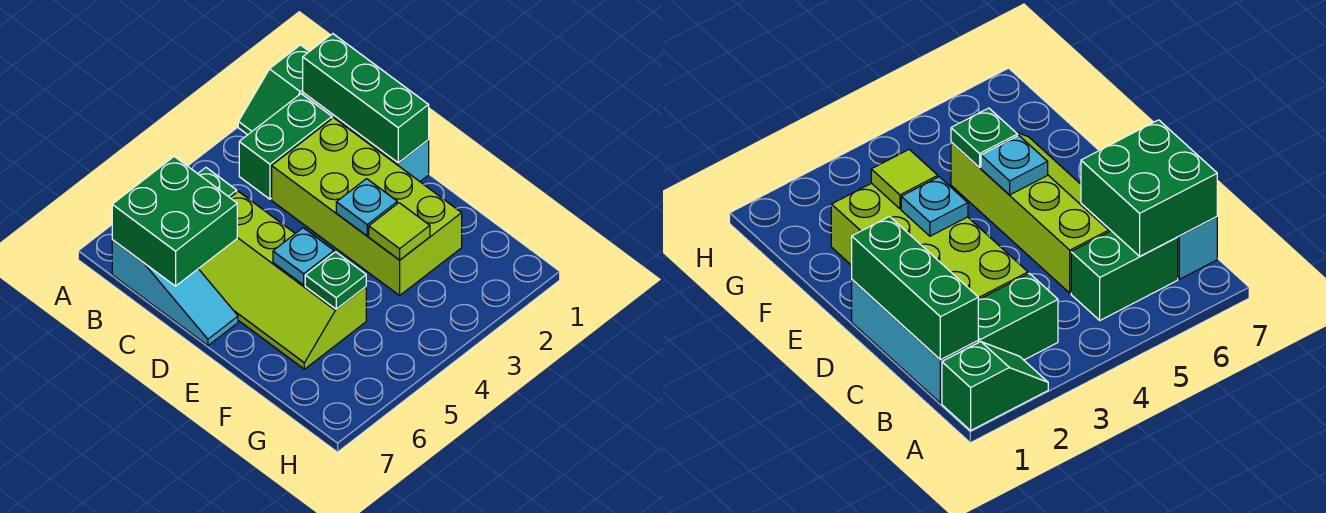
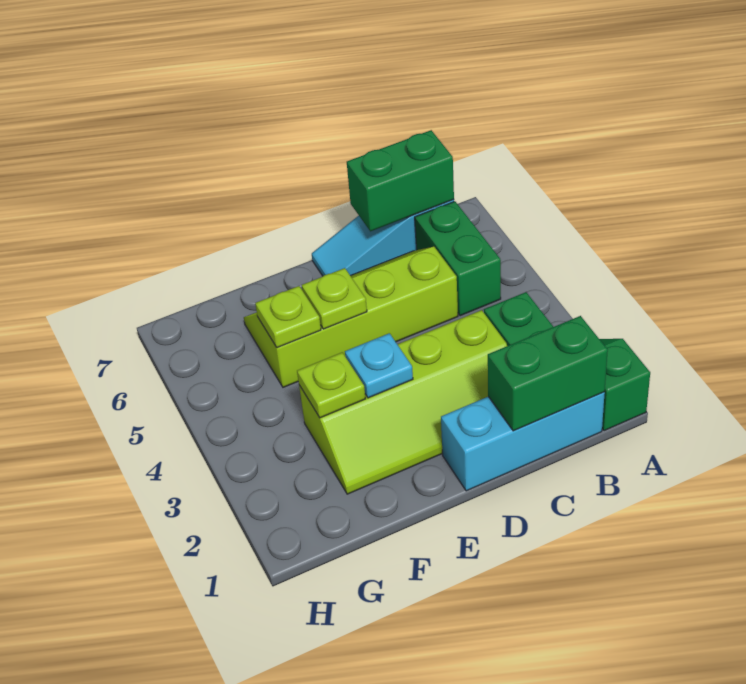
green brick B1:D1 level 2 -> green brick B1:C1 level 2
green brick B6:C7 level 2 -> green brick B7:C7 level 2
lime brick C2:F3 level 1 -> lime slope C2:F3 level 1 top 3
cyan plate E5 level 2 -> lime plate E5 level 2
lime tile F3 level 2 -> lime plate F3 level 2
green plate F5 level 2 -> lime plate F5 level 2

